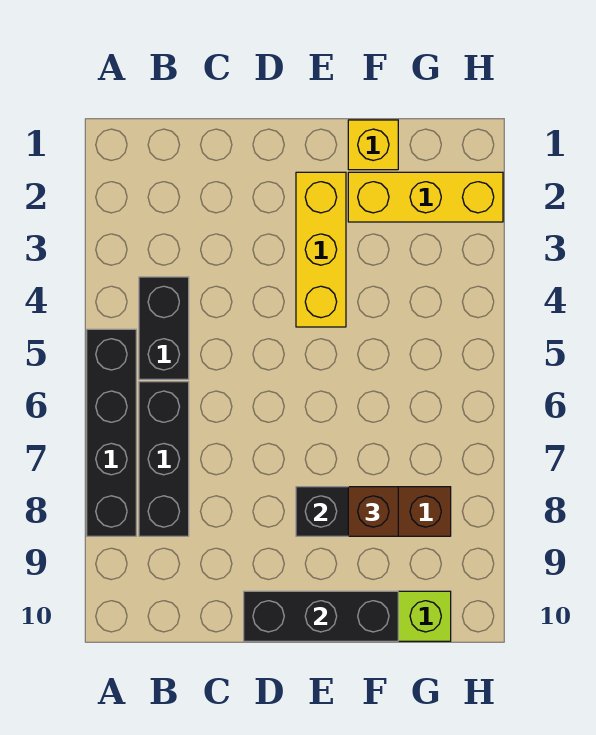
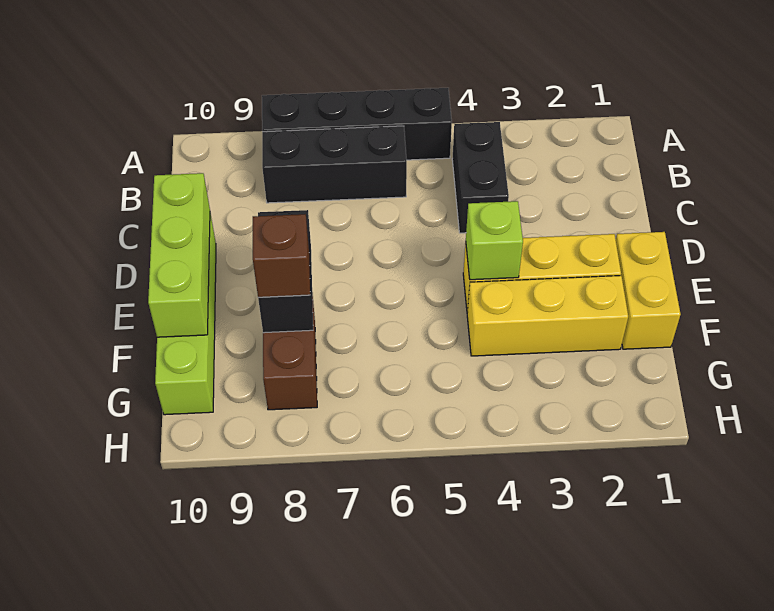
black brick B4:B5 level 1 -> black brick B4:C4 level 1
black brick D10:F10 level 2 -> lime brick D10:F10 level 2
none -> lime brick E4 level 2
yellow brick F1 level 1 -> yellow brick E1:F1 level 1
yellow brick F2:H2 level 1 -> yellow brick F2:F4 level 1

